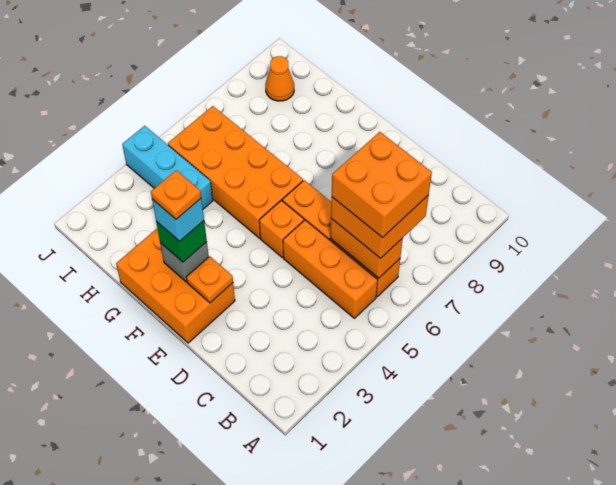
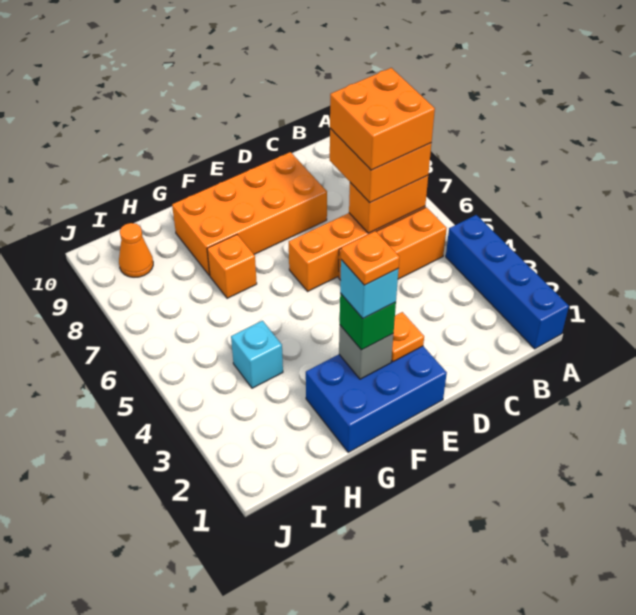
none -> blue brick A1:A4 level 1
orange brick E1:G2 level 1 -> blue brick E1:G2 level 1
orange brick E5 level 1 -> orange brick G7 level 1
orange brick F5:I6 level 1 -> orange brick D8:G9 level 1
cyan brick H4:J4 level 1 -> cyan brick H4 level 1

